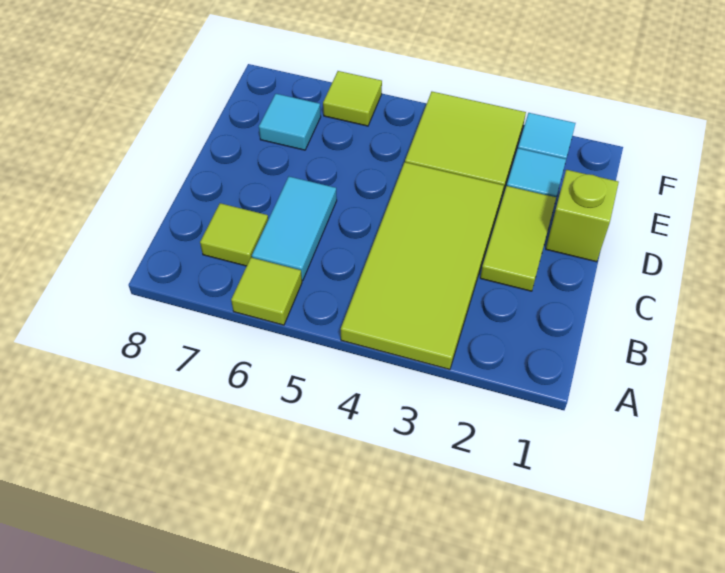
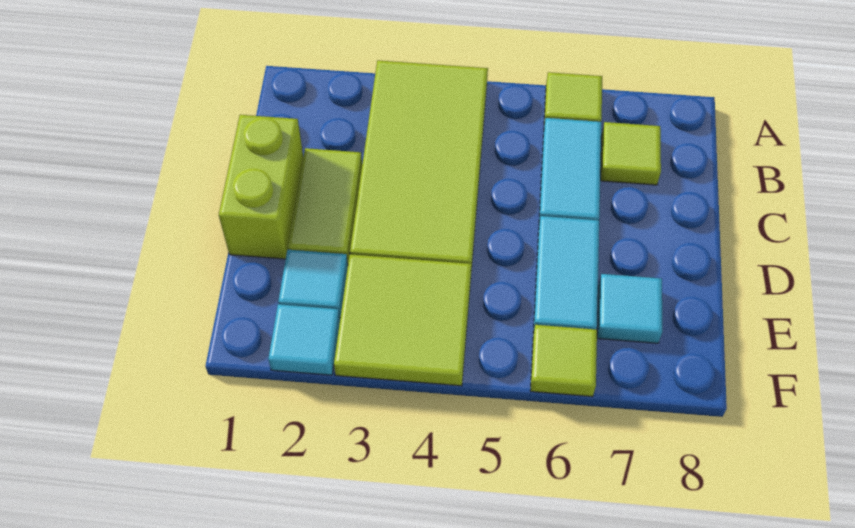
lime brick D1 level 1 -> lime brick C1:D1 level 1
none -> cyan tile D6:E6 level 1

